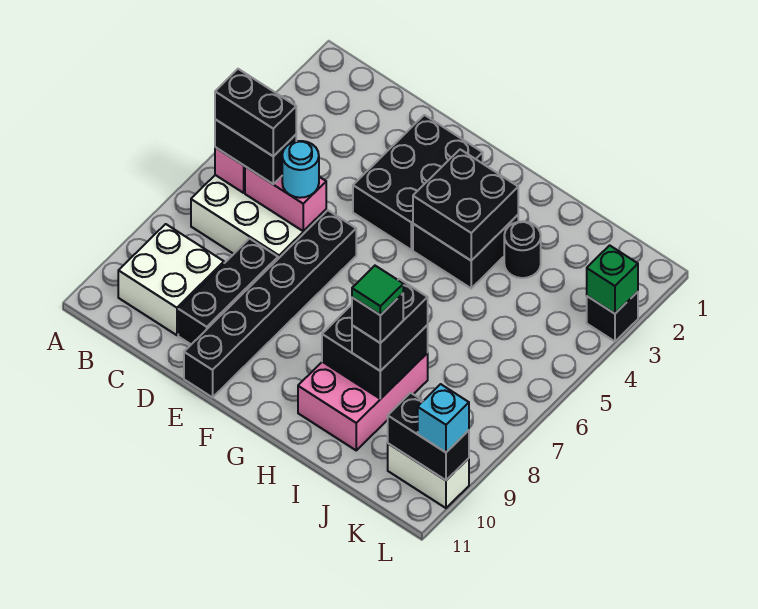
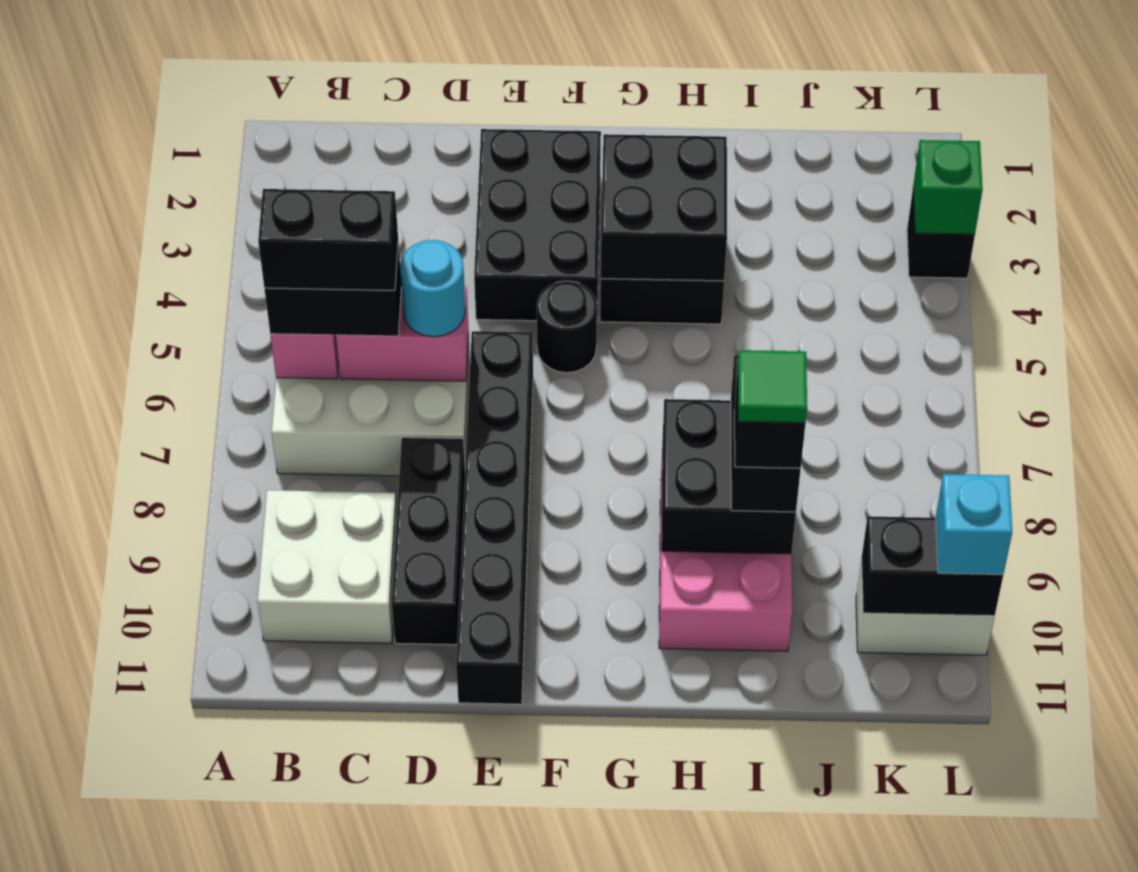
black round brick I3 level 1 -> black round brick F5 level 1

